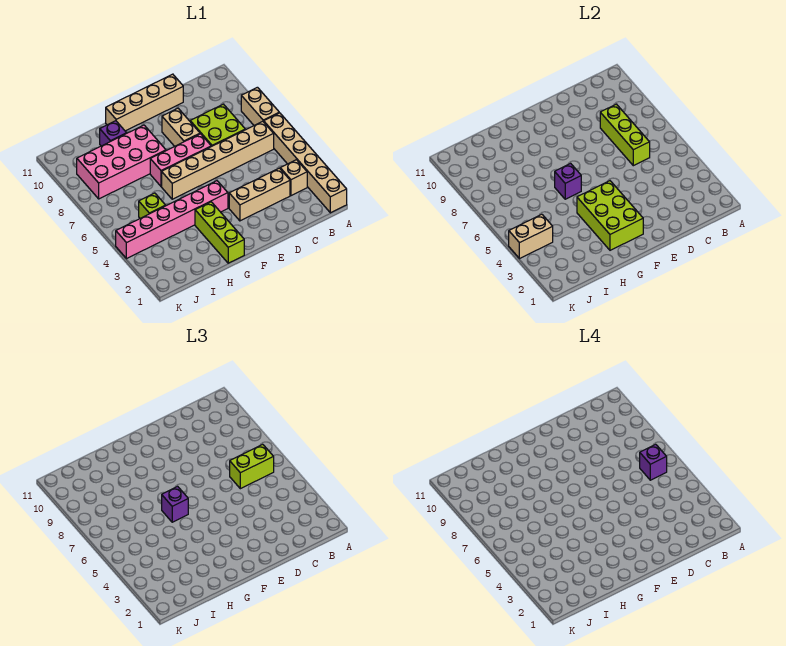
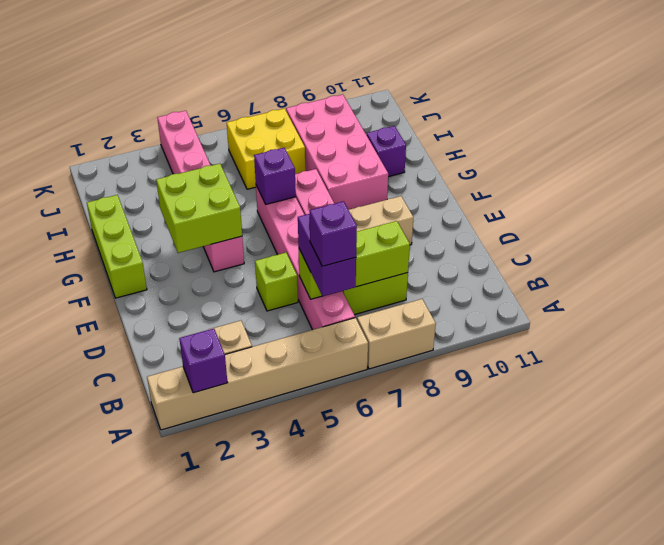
tan brick B6:G6 level 1 -> pink brick B6:G6 level 1
lime brick B6:C6 level 3 -> purple brick B6:C6 level 3
tan brick C3:E3 level 1 -> none
tan brick D11:G11 level 1 -> none
lime brick F2:G4 level 2 -> lime brick F3:G4 level 2
lime brick G1:G3 level 1 -> lime brick F1:H1 level 1
purple brick G6 level 3 -> purple brick A2 level 2
lime brick I5 level 1 -> lime brick D5 level 1
none -> yellow brick I6:J7 level 1
tan brick J4:K4 level 2 -> none

